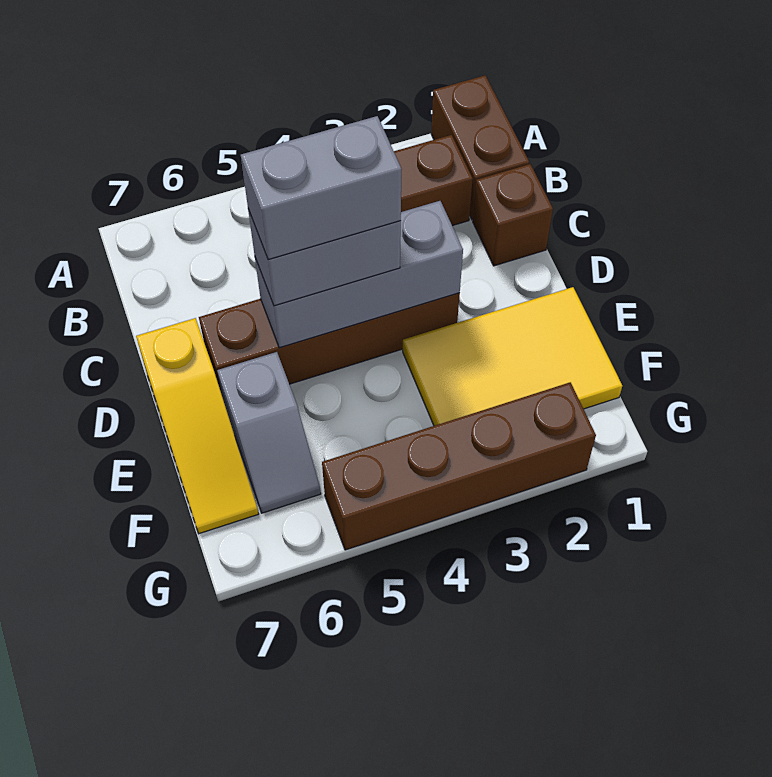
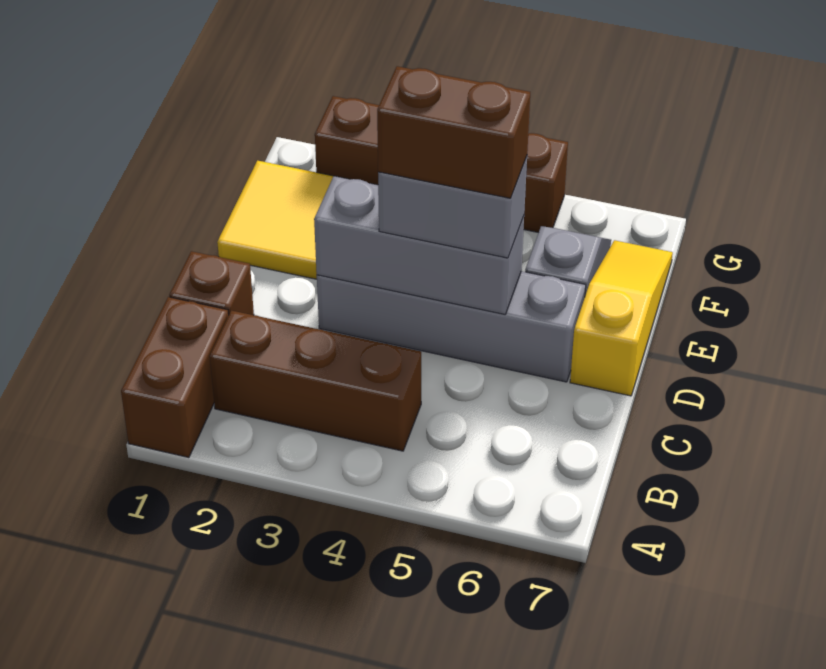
brown brick D3:D6 level 1 -> grey brick D3:D6 level 1
grey brick D4:D5 level 4 -> brown brick D4:D5 level 4

